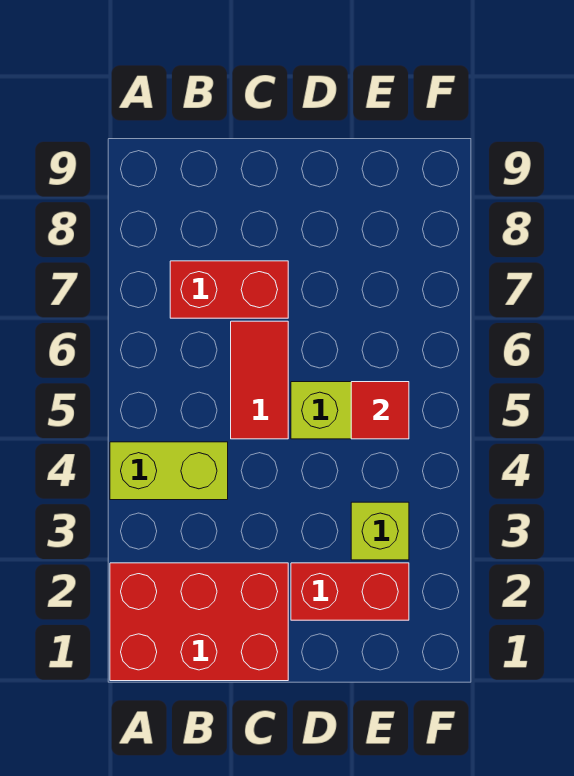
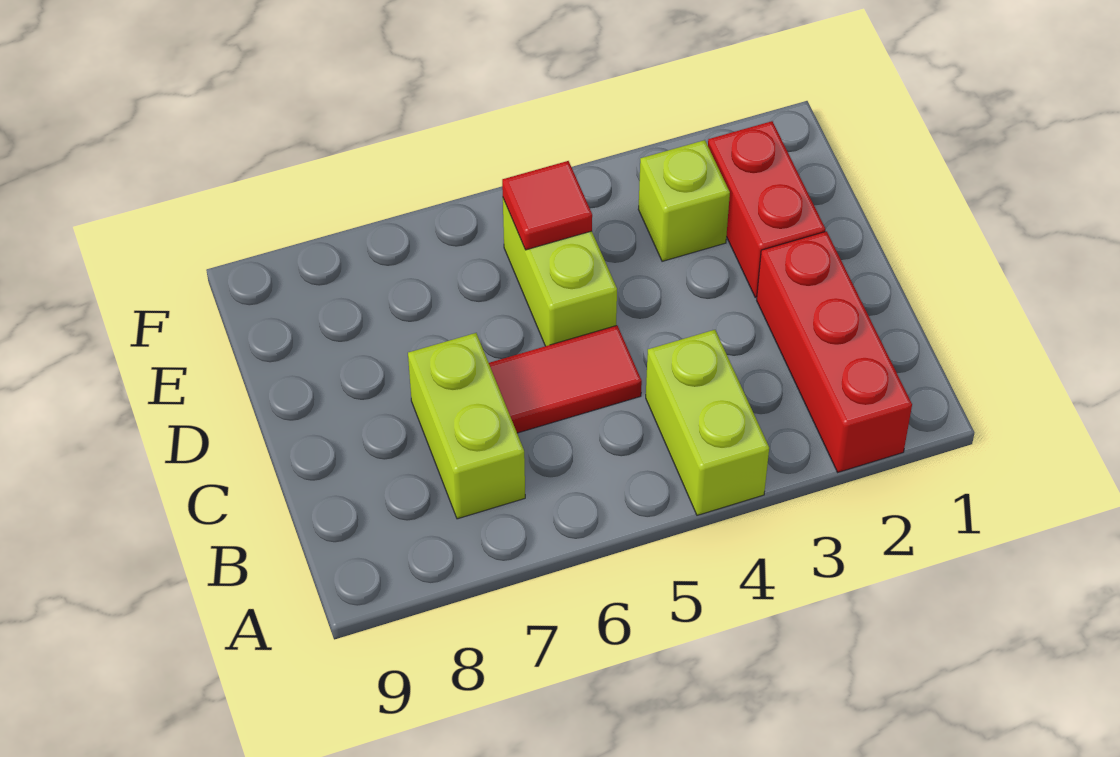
red brick A1:C2 level 1 -> red brick A2:C2 level 1
red brick B7:C7 level 1 -> lime brick B7:C7 level 1

